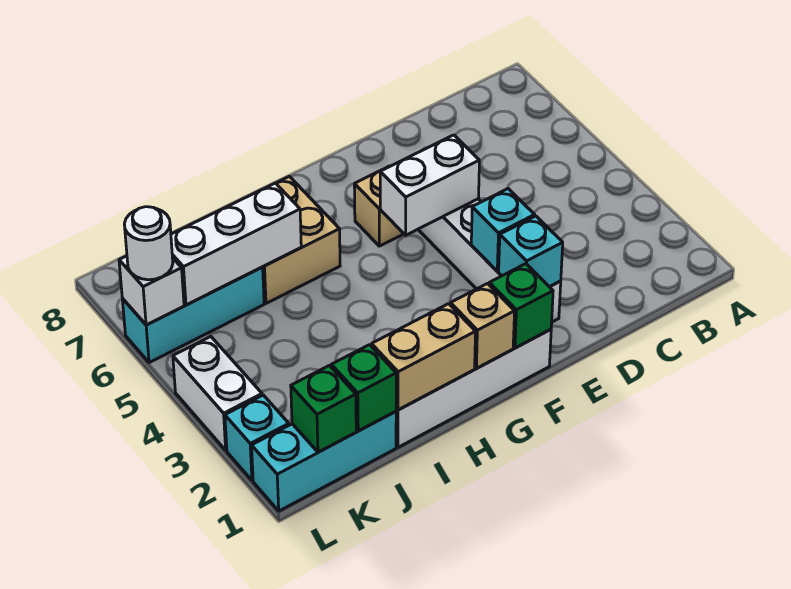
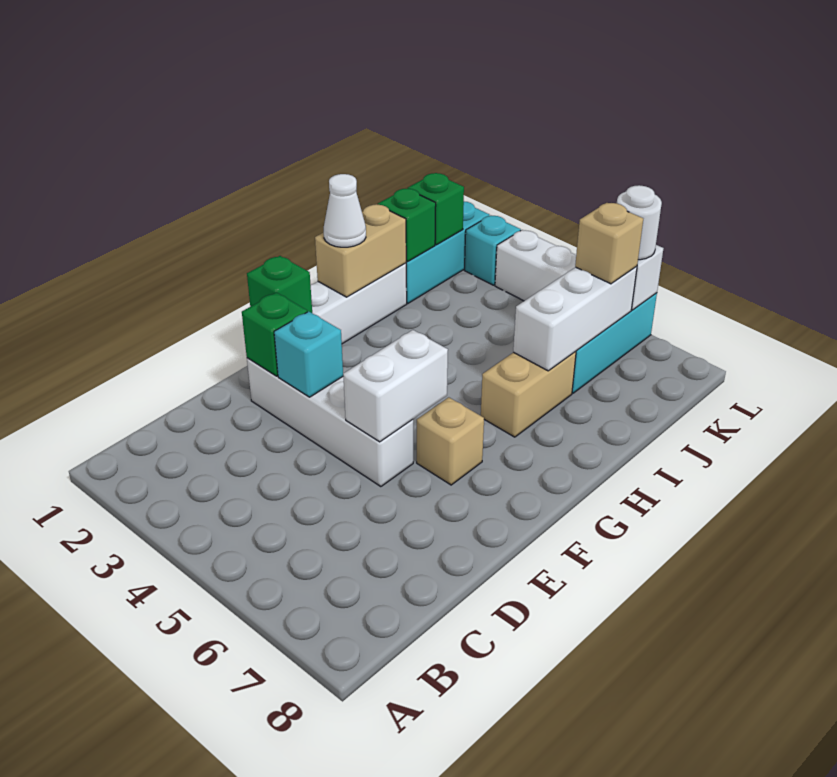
cyan brick E2 level 2 -> green brick E2 level 2
tan brick G1 level 2 -> tan brick K6 level 3
none -> white cone H1 level 3
tan brick H6:I7 level 1 -> tan brick H6:I6 level 1

